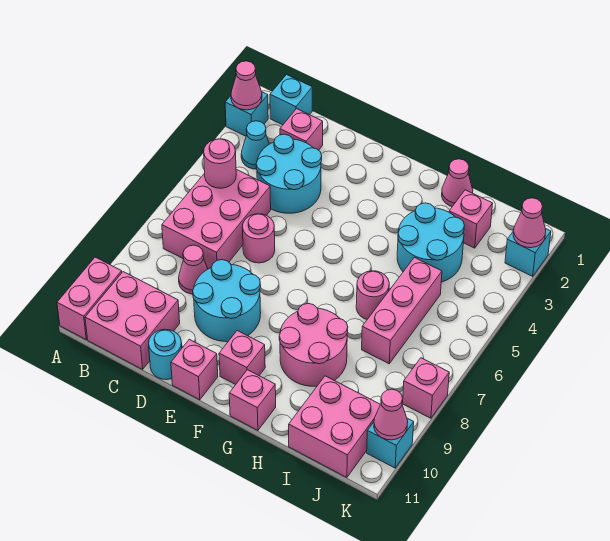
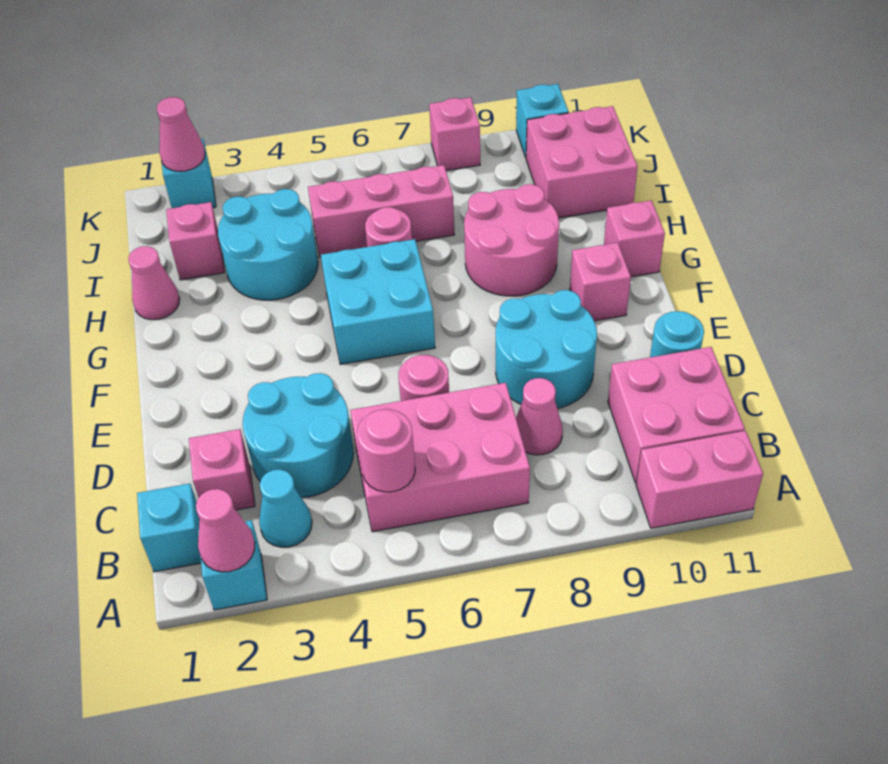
pink brick E11 level 1 -> none
none -> cyan brick F5:G6 level 1
pink cone K10 level 2 -> none

